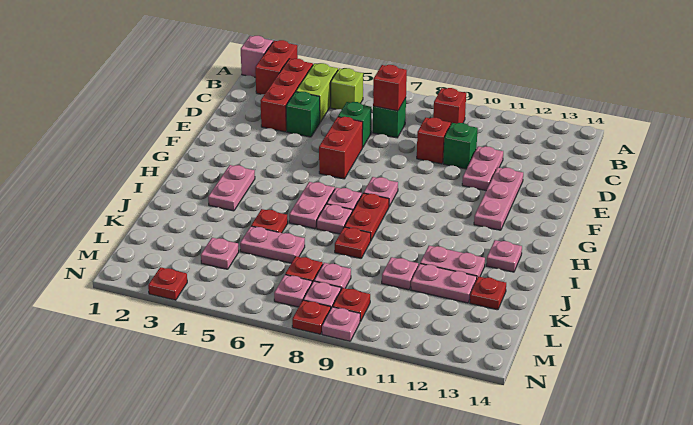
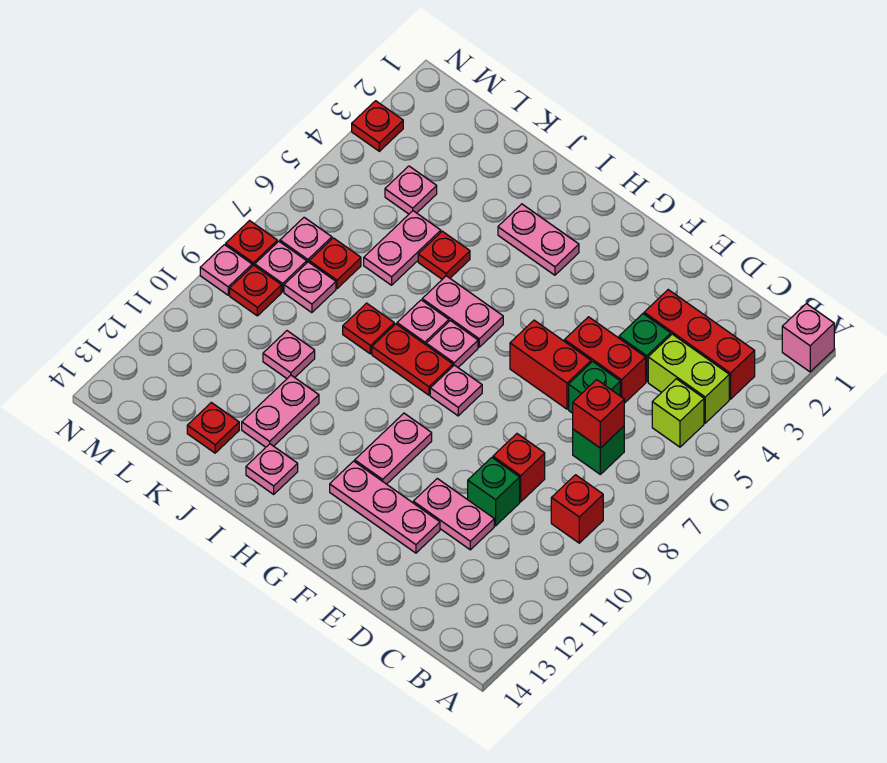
red brick A2:B2 level 1 -> red brick D5:E5 level 1
pink plate K11:K12 level 1 -> pink plate G10:G11 level 1

